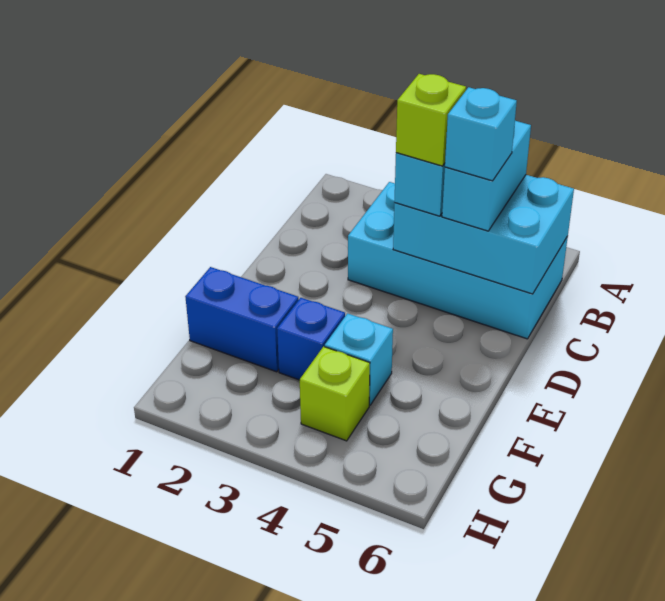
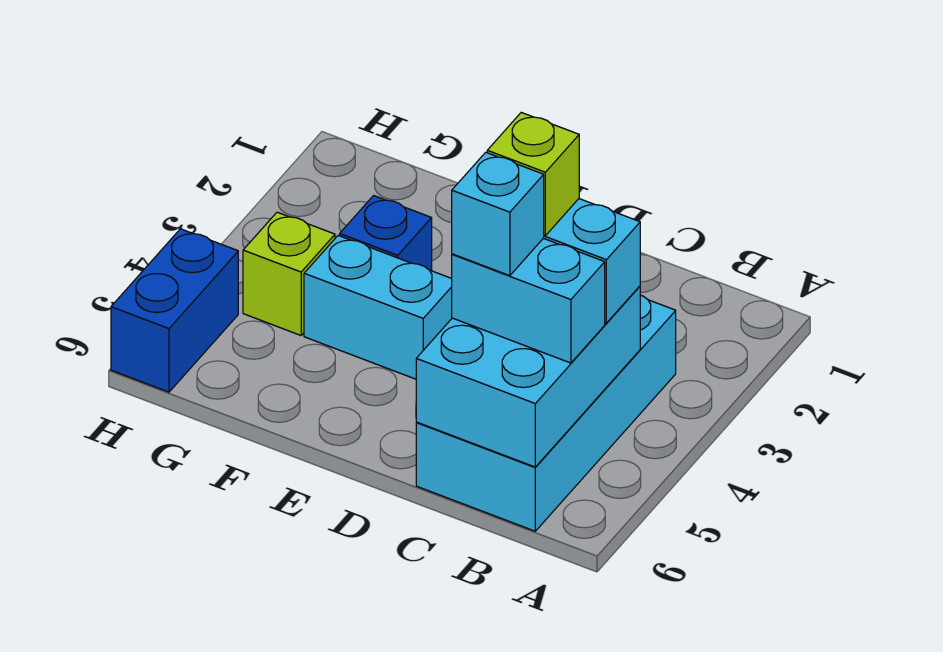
blue brick F1:F2 level 1 -> blue brick H5:H6 level 1
cyan brick F4 level 1 -> cyan brick E4:F4 level 1

